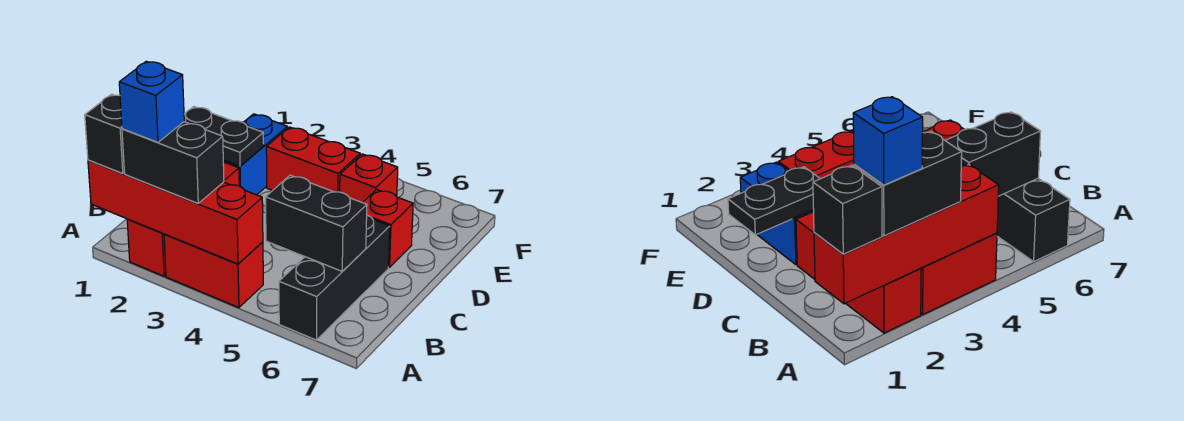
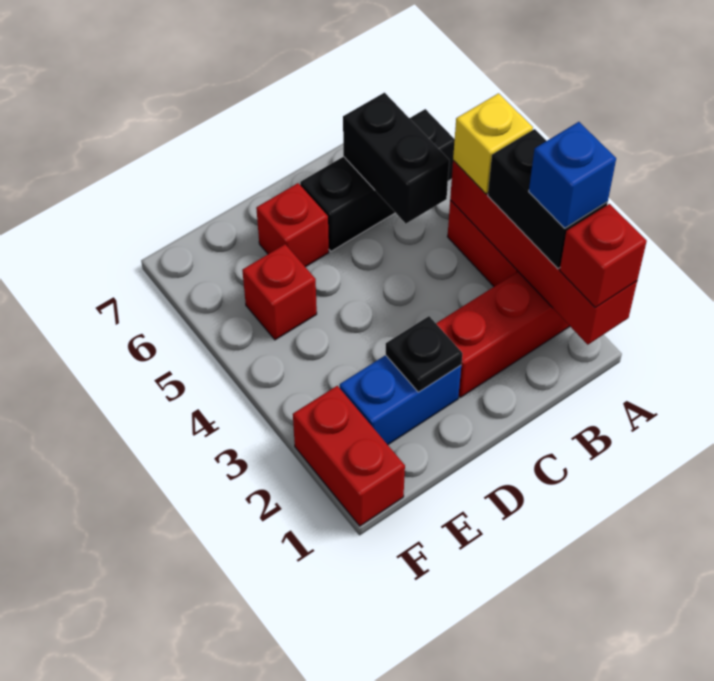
black brick A1 level 3 -> red brick A1 level 3
none -> yellow brick A4 level 3
black plate D1:D2 level 2 -> black plate D2 level 2
red brick E3:E4 level 1 -> red brick F1:F2 level 1

